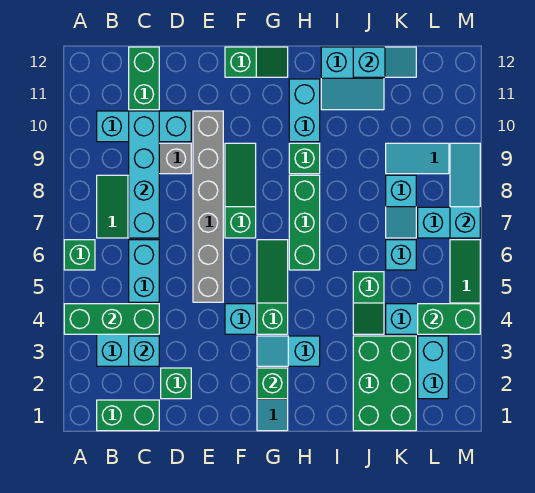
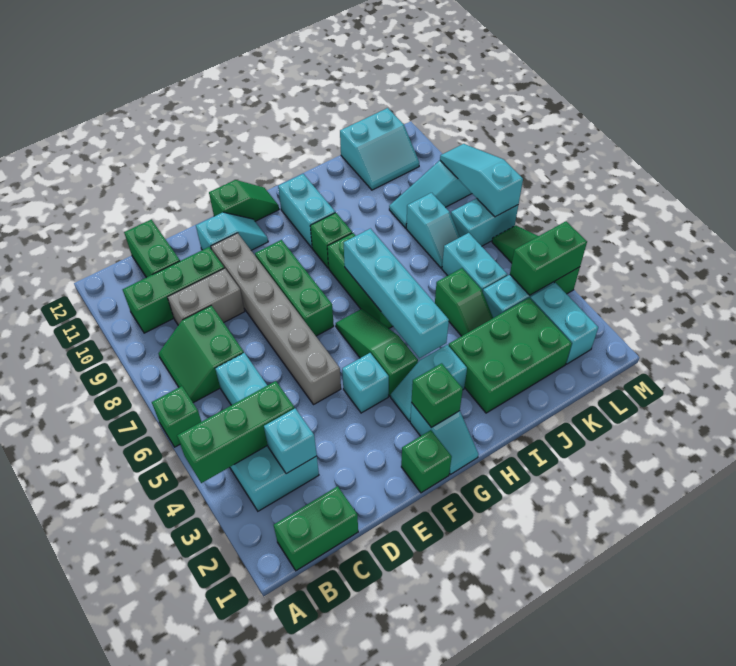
cyan brick B10:D10 level 1 -> green brick B10:D10 level 1
cyan brick C7:C10 level 2 -> cyan brick H4:H7 level 2
green brick D2 level 1 -> green brick F1 level 1
green slope F7:F9 level 1 top 7 -> green brick F7:F9 level 1
cyan slope I11:J12 level 1 top 12 -> cyan slope K11:L12 level 1 top 12
green brick J1:K3 level 1 -> green brick I2:K3 level 1
cyan slope J12:K12 level 2 top J -> cyan slope E11:F11 level 1 top E
cyan brick K6 level 1 -> cyan brick K5:K6 level 1

